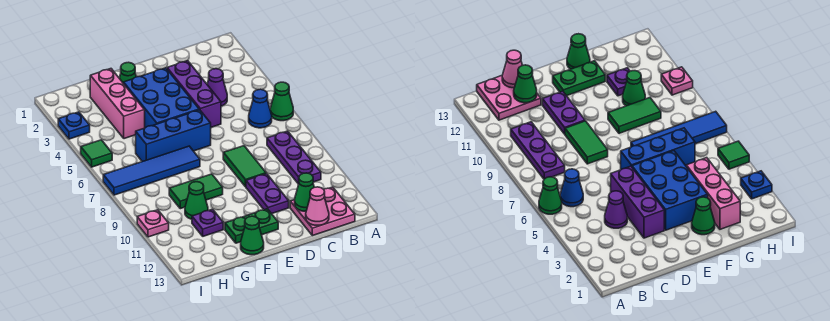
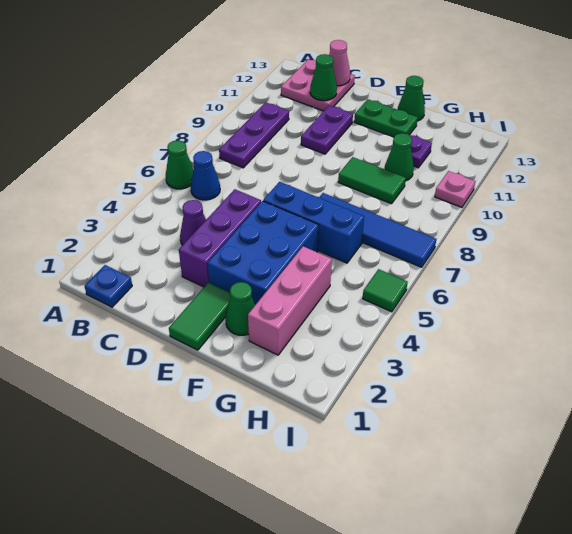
green tile D8:D9 level 1 -> green tile E1:E2 level 1
blue plate I3 level 1 -> blue plate B1 level 1

